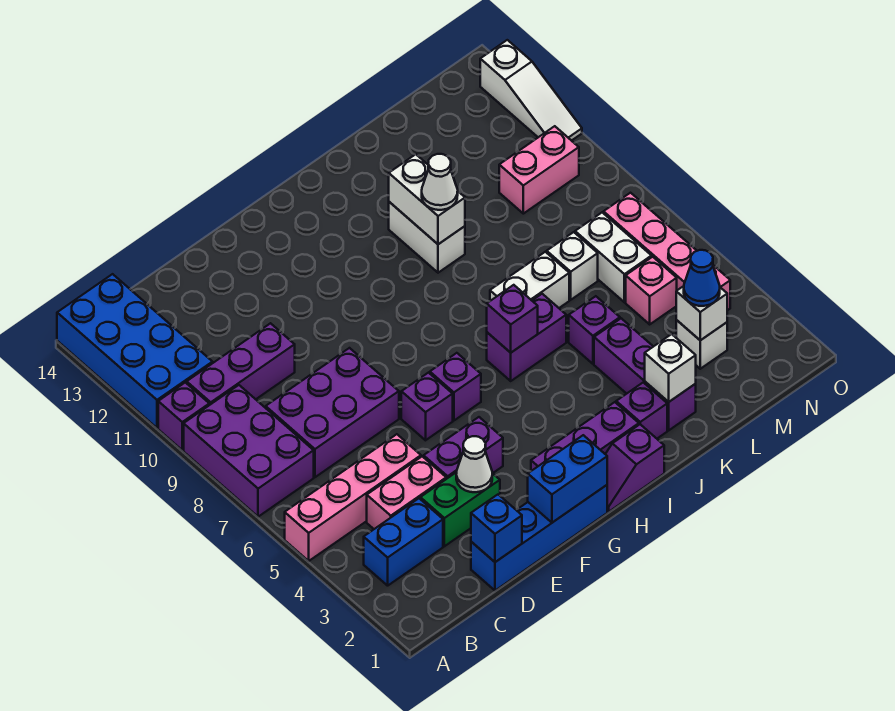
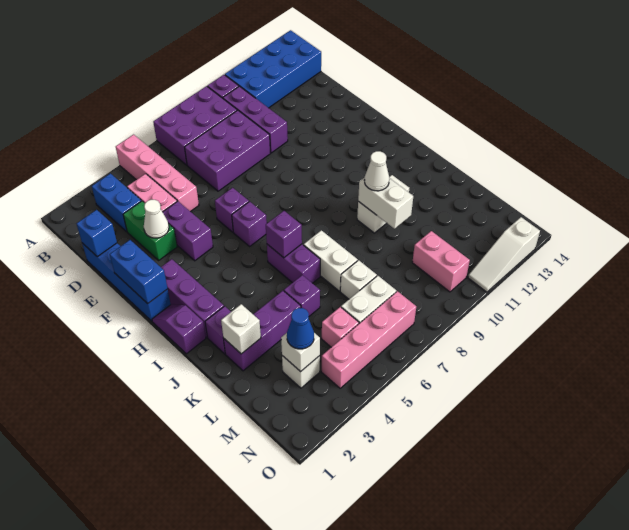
purple brick C7:E8 level 1 -> purple brick C7:D9 level 1
white brick J10:J11 level 2 -> white brick J10:K10 level 2

